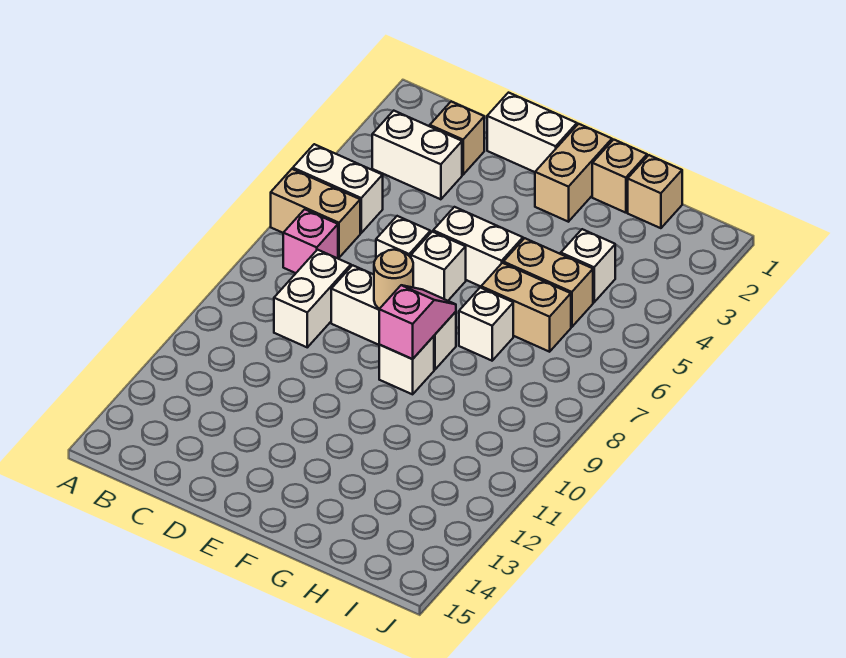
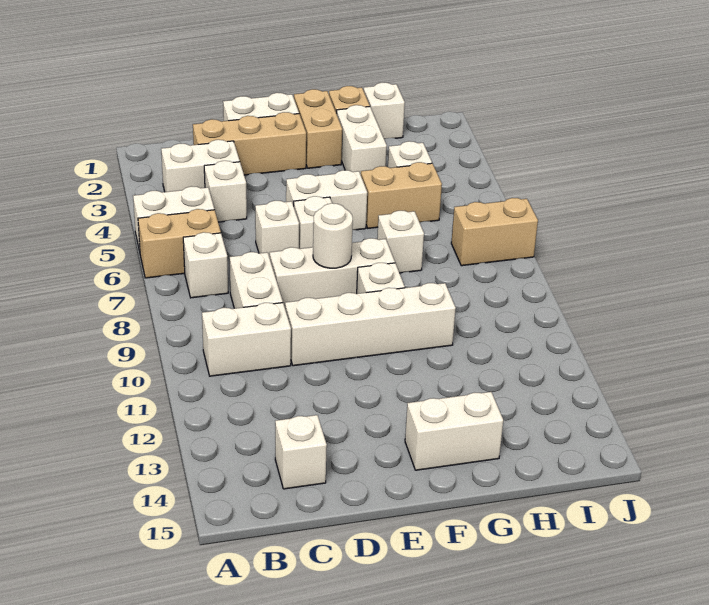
pink brick B7 level 1 -> white brick B7 level 1
none -> white brick B10:C10 level 1
tan brick C2 level 1 -> tan brick C2:E2 level 1
none -> white brick C4 level 1
none -> white brick C14 level 1
none -> white brick D10:G10 level 1
tan round brick E8 level 2 -> white round brick E8 level 2
pink slope F8:F9 level 2 top 9 -> none
none -> white brick F14:G14 level 1
none -> white brick G2:G3 level 1
tan brick G6:H6 level 1 -> tan brick I7:J7 level 1
tan brick H1 level 1 -> white brick H1 level 1

